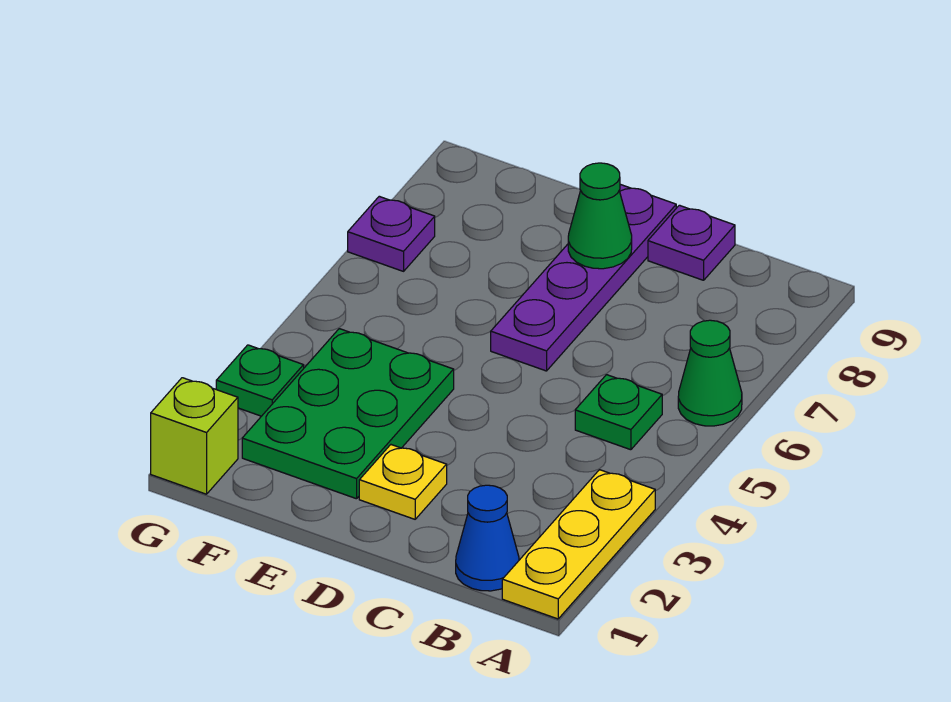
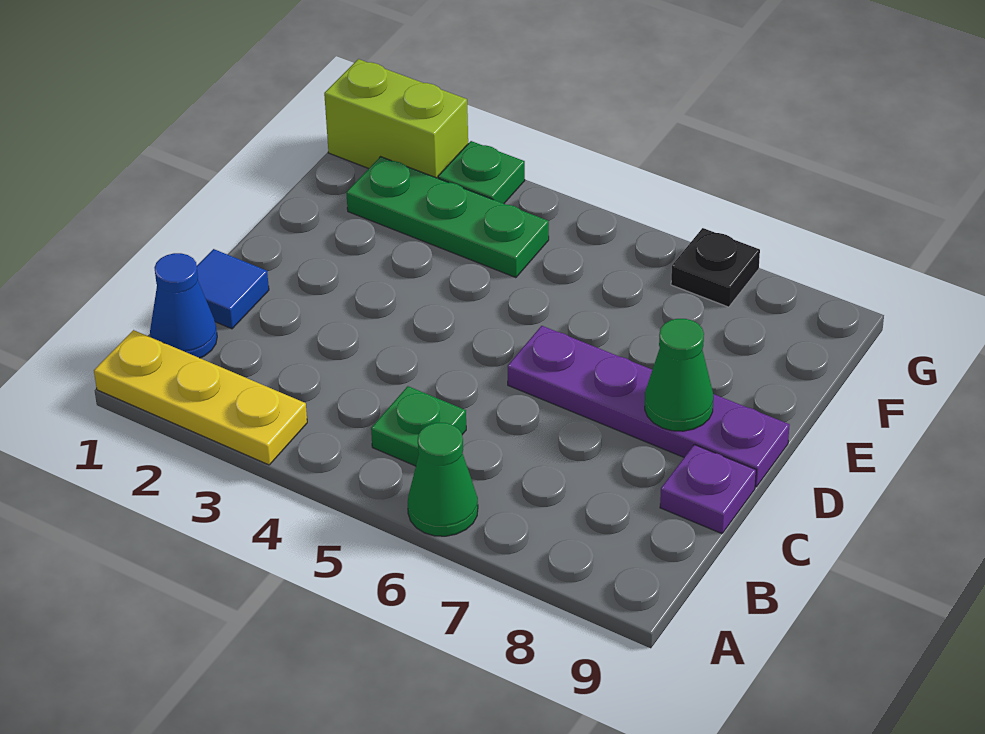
none -> blue tile C1 level 1
yellow plate D2 level 1 -> none
green plate E2:F4 level 1 -> green plate F2:F4 level 1
lime brick G1 level 1 -> lime brick G1:G2 level 1
purple plate G7 level 1 -> black plate G7 level 1

